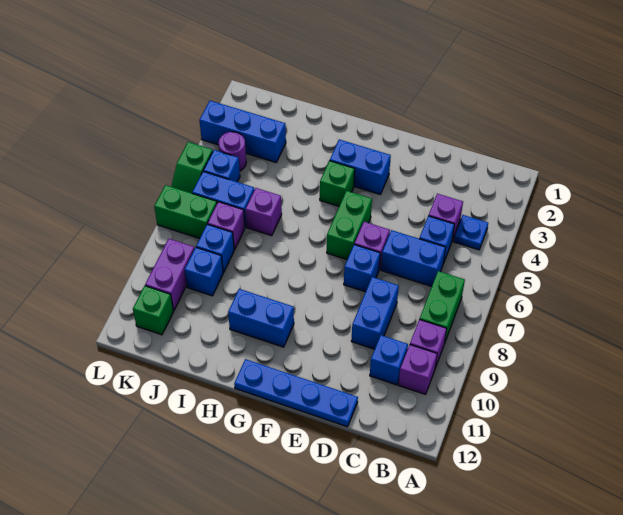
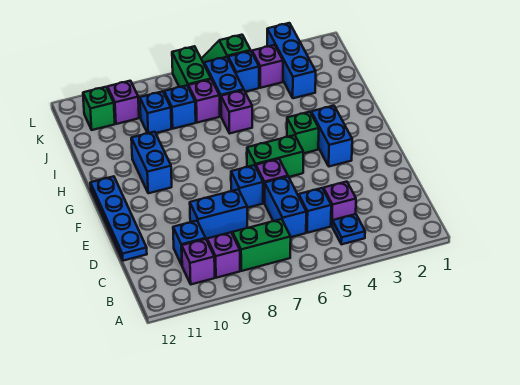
purple round brick K4 level 1 -> purple brick K4 level 1
purple brick K9:K10 level 1 -> purple brick K10 level 1

